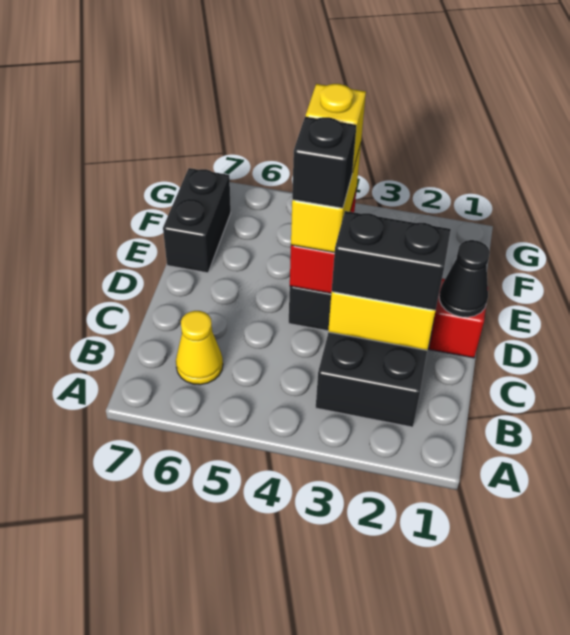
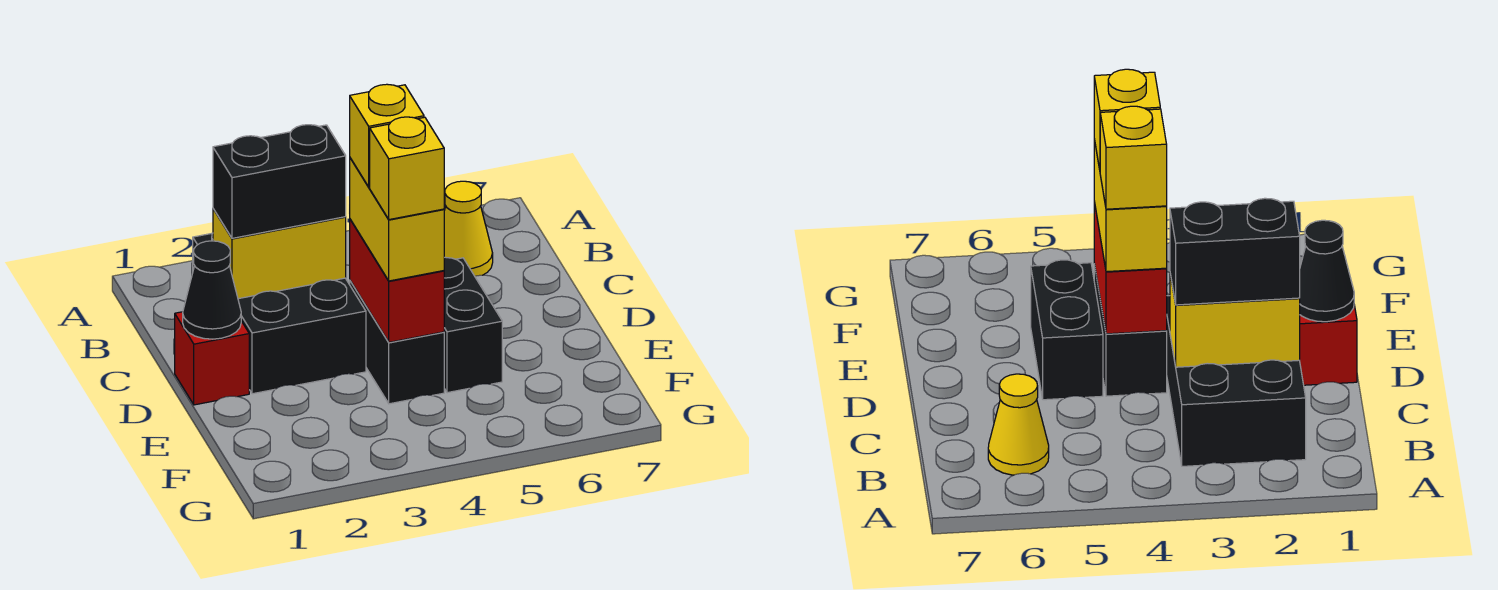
black brick D4 level 4 -> yellow brick D4 level 4
black brick E7:F7 level 1 -> black brick D5:E5 level 1

